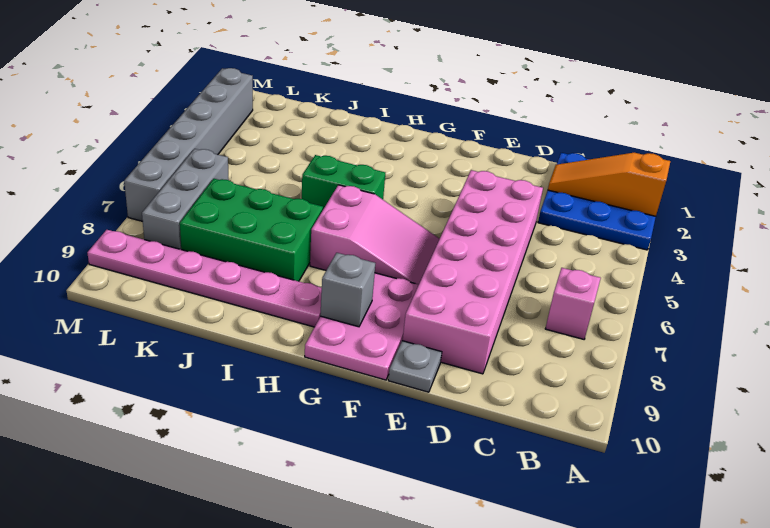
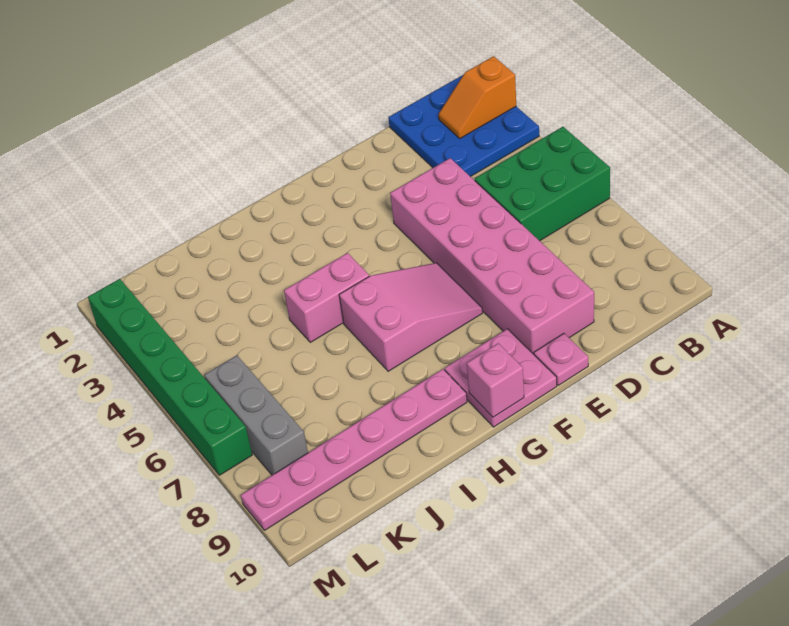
orange slope A2:C2 level 2 top A -> orange slope A2:B2 level 2 top A
pink brick B7 level 1 -> pink brick G10 level 2
grey plate E10 level 1 -> pink plate E10 level 1
pink plate F8:G10 level 1 -> pink plate F9:G10 level 1
grey brick G9 level 2 -> none
green brick H5:I5 level 1 -> pink brick H5:I5 level 1
green brick I7:K8 level 1 -> green brick A5:C6 level 1
grey brick M2:M7 level 1 -> green brick M2:M7 level 1

